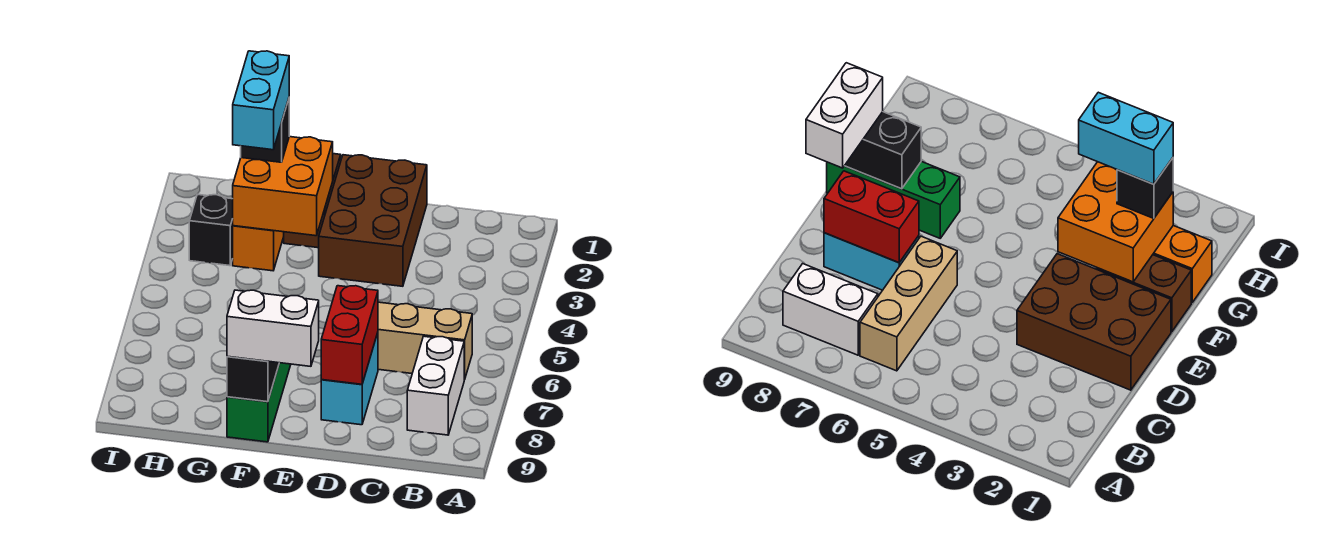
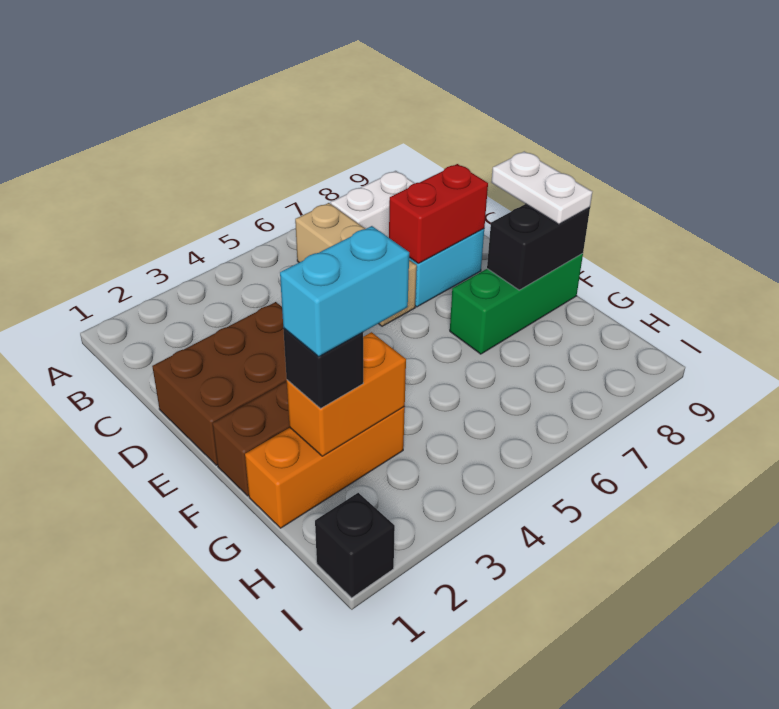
white brick E9:F9 level 3 -> white plate E9:F9 level 3
orange brick F2:G3 level 2 -> orange brick G2:G3 level 2
black brick H3 level 1 -> black brick I1 level 1

